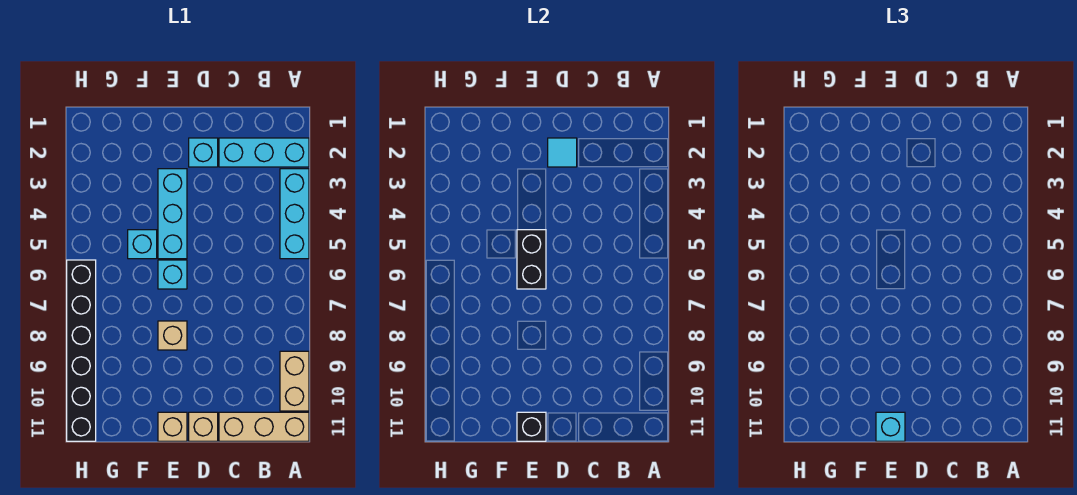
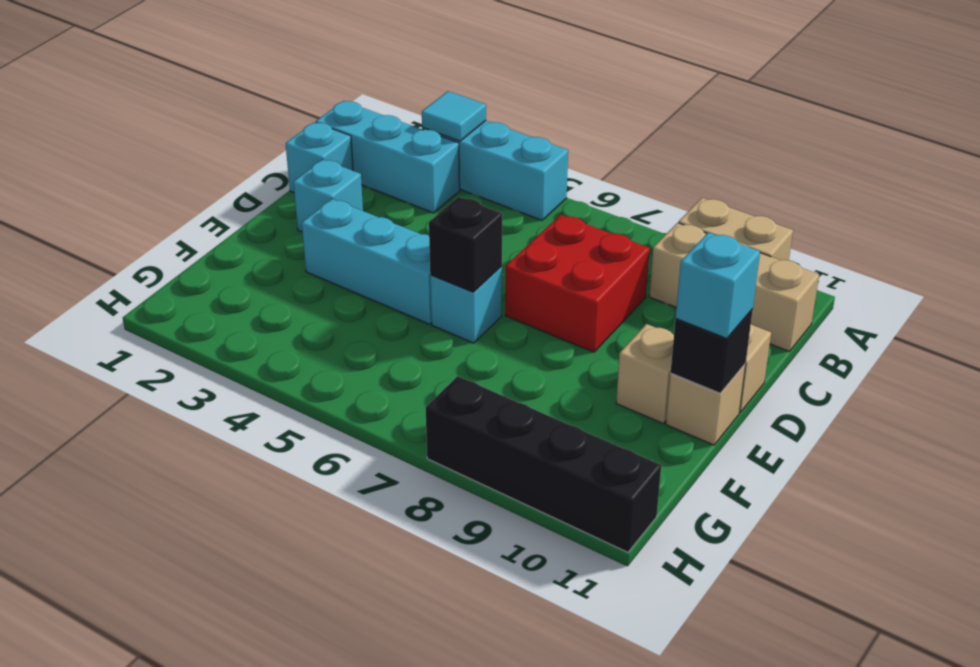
cyan brick A2:C2 level 1 -> cyan brick B1:B3 level 1
tan brick A11:C11 level 1 -> tan brick B9:B11 level 1
none -> red brick C7:D8 level 1
cyan tile D2 level 2 -> cyan tile A3 level 2
black brick E5:E6 level 2 -> black brick E6 level 2
tan brick E8 level 1 -> tan brick E10 level 1
cyan brick F5 level 1 -> cyan brick C1 level 1
black brick H6:H11 level 1 -> black brick H8:H11 level 1

